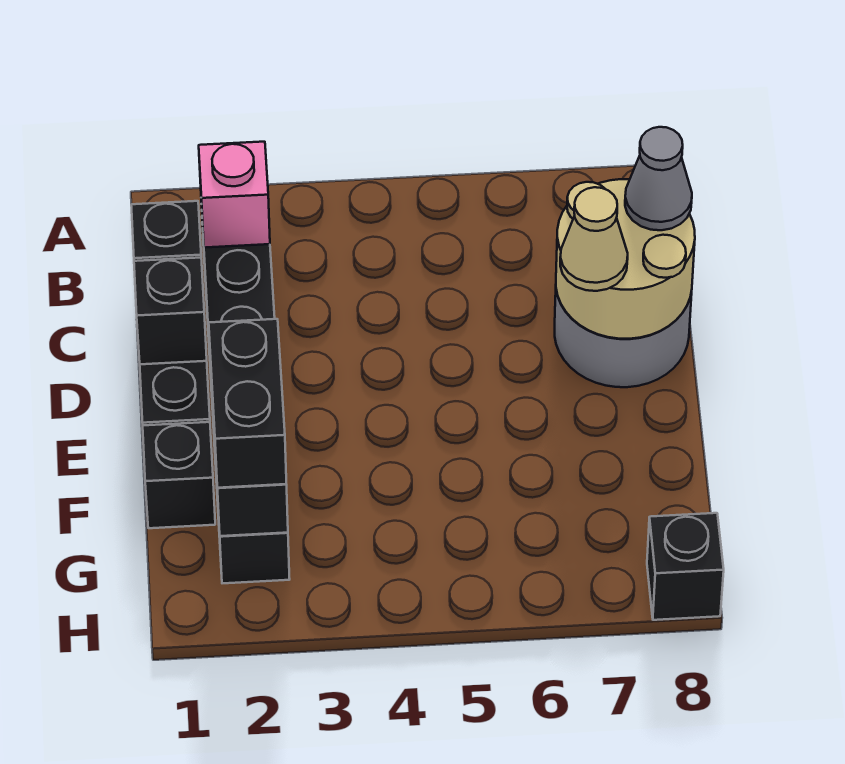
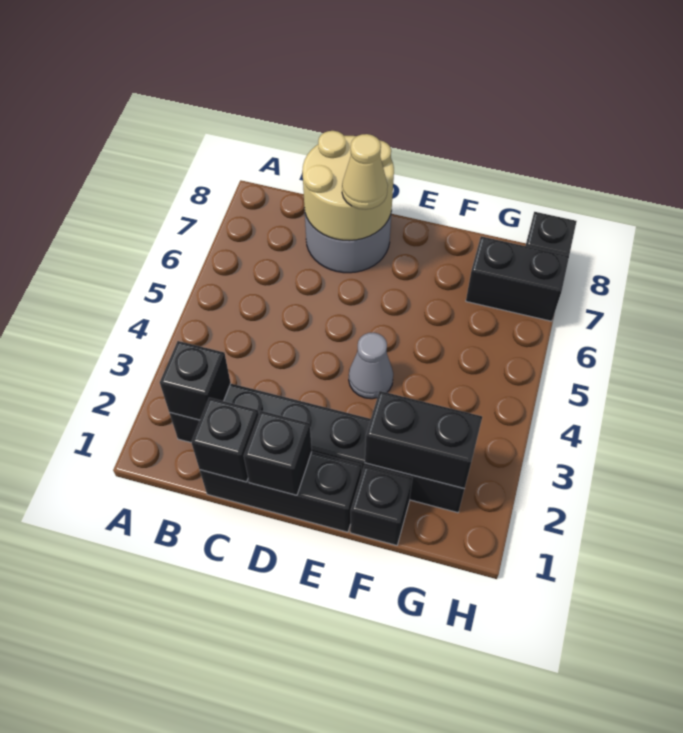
pink brick B2 level 2 -> black brick B2 level 2
grey cone C8 level 3 -> grey cone E4 level 1
black brick F2:G2 level 3 -> black brick G7:H7 level 1

